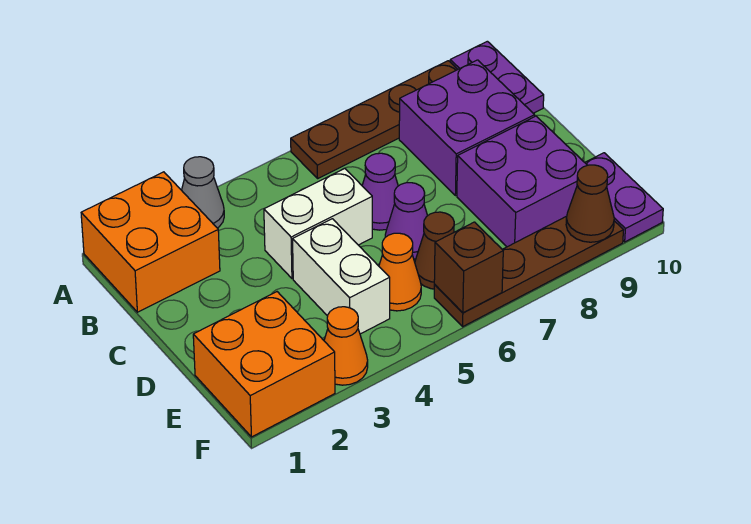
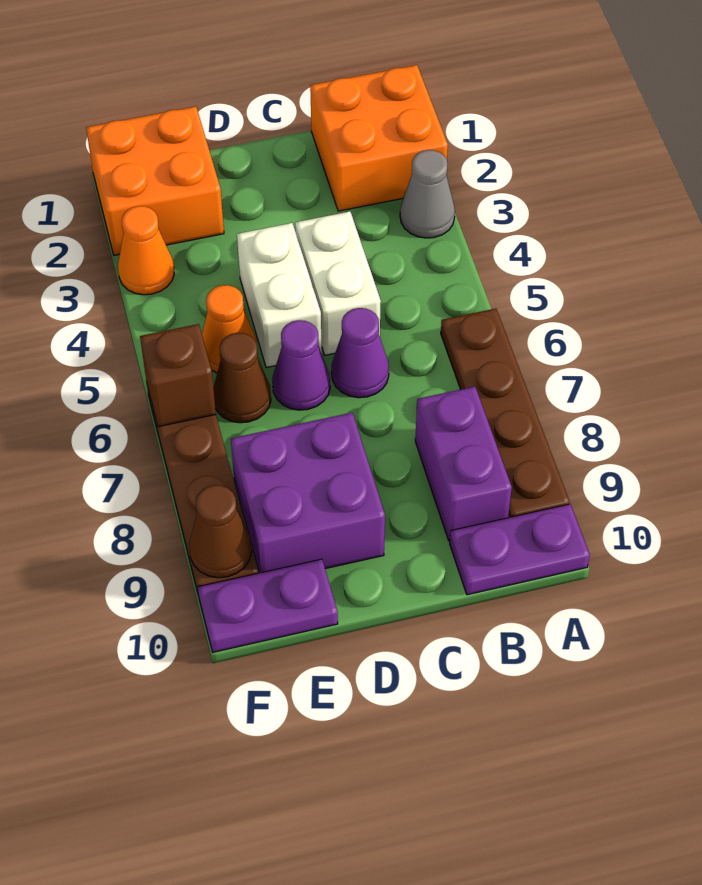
purple brick B8:C9 level 1 -> purple brick B8:B9 level 1
white brick D4:E4 level 1 -> white brick D4:D5 level 1

